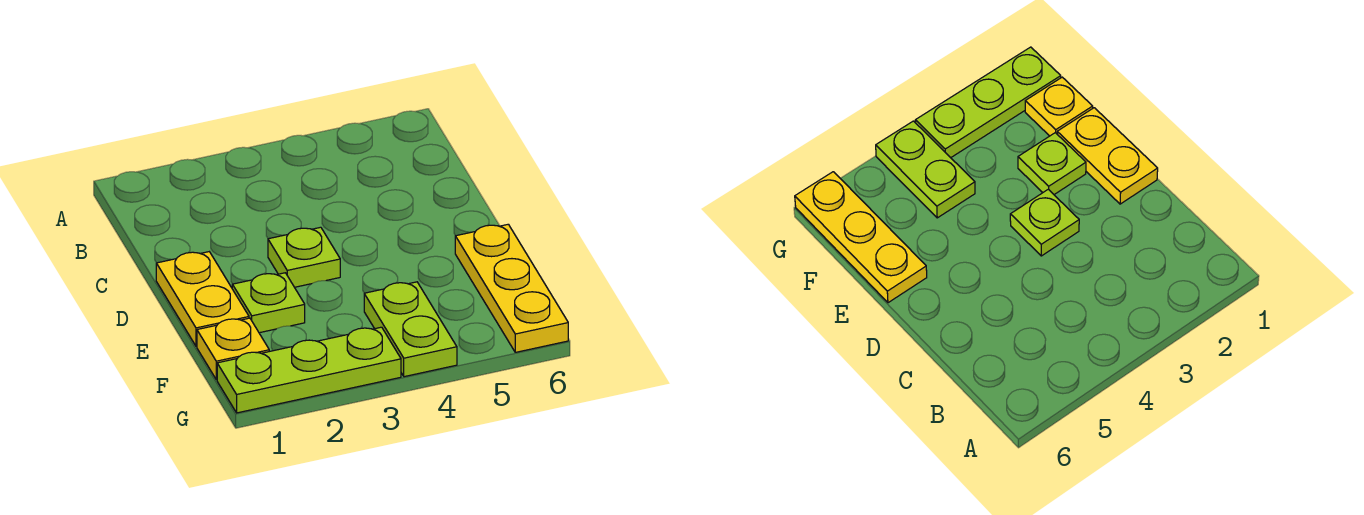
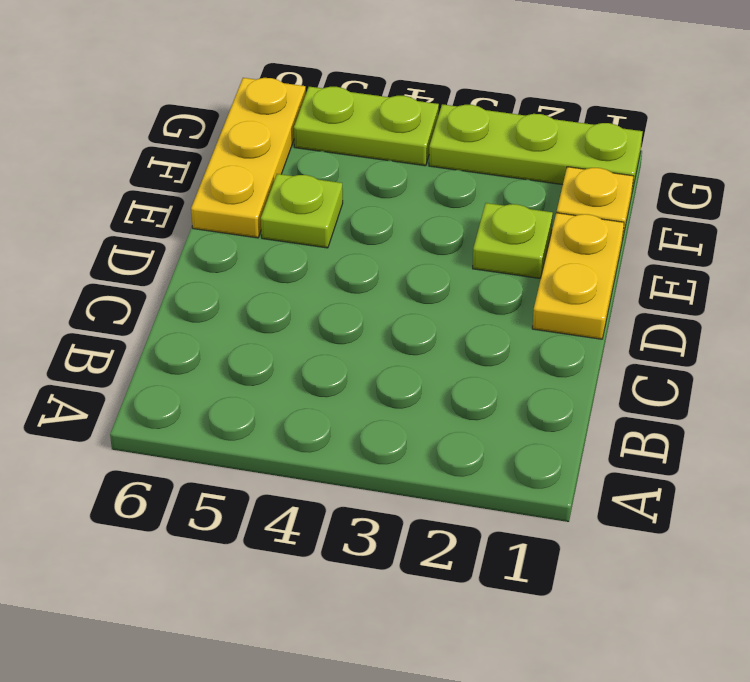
lime plate D3 level 1 -> lime plate E5 level 1
lime plate F4:G4 level 1 -> lime plate G4:G5 level 1

